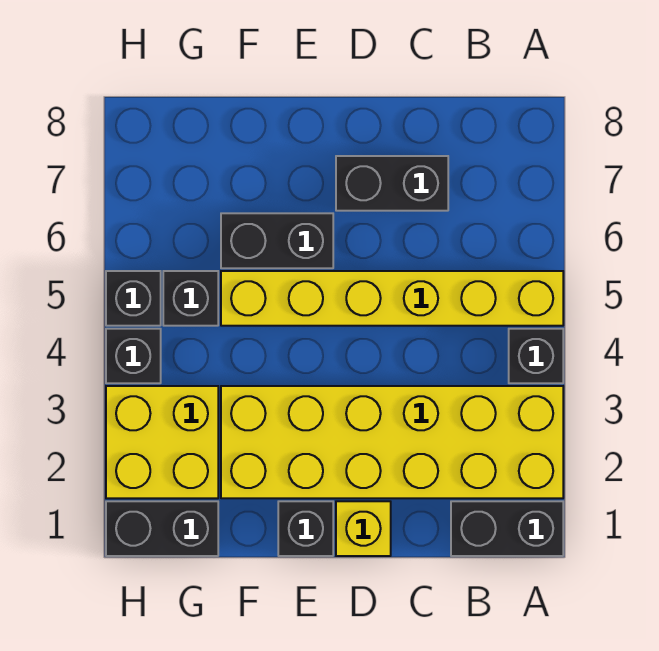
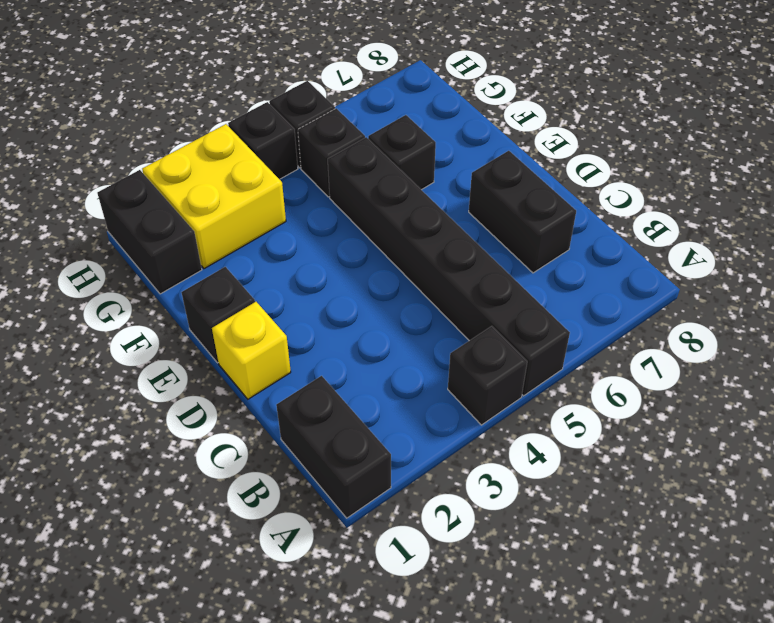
yellow brick A2:F3 level 1 -> none
yellow brick A5:F5 level 1 -> black brick A5:F5 level 1
black brick E6:F6 level 1 -> black brick F6 level 1

